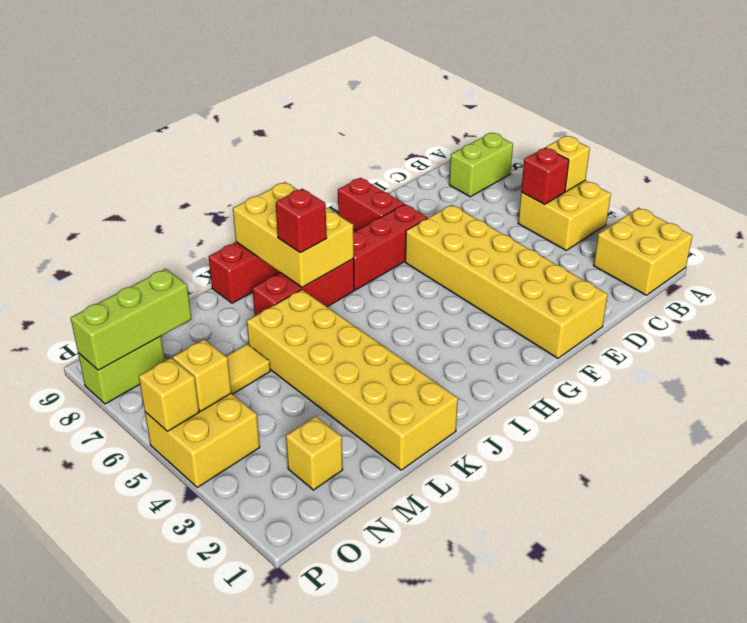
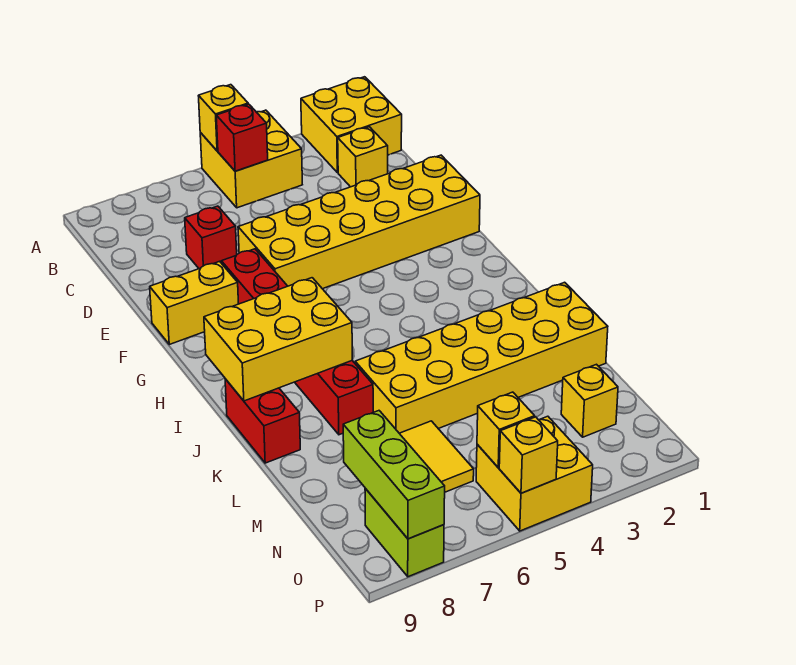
lime brick A8:B8 level 1 -> none
none -> yellow brick C2 level 1
red brick F8:F9 level 1 -> yellow brick F8:F9 level 1
red brick J7 level 3 -> red brick D7 level 1

